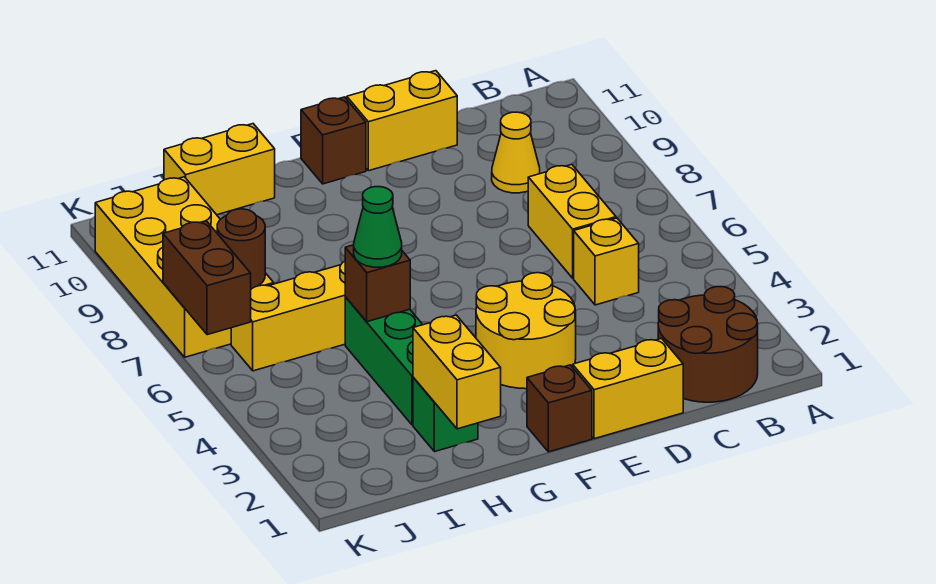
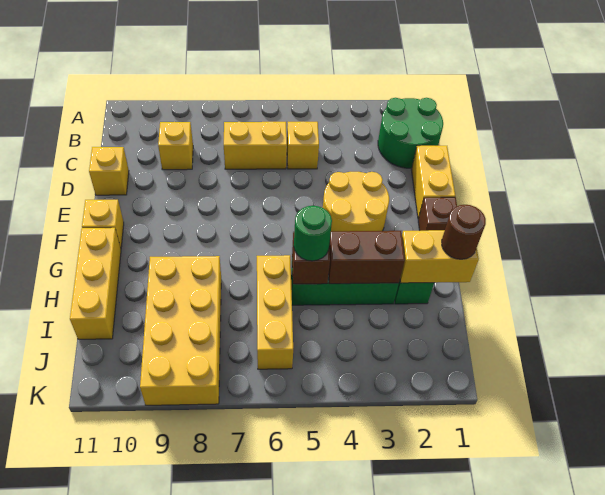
brown round brick B1:C2 level 1 -> green round brick B1:C2 level 1
yellow cone C9 level 1 -> yellow brick C9 level 1
yellow brick D11:E11 level 1 -> yellow brick D11 level 1
brown brick F11 level 1 -> yellow brick F11 level 1
green cone H5 level 3 -> green round brick H5 level 3
yellow brick H11:I11 level 1 -> yellow brick G11:I11 level 1
yellow brick J7:K10 level 1 -> yellow brick H8:K9 level 1
brown round brick J7 level 2 -> brown round brick H1 level 3
brown brick K6:K7 level 2 -> brown brick H3:H4 level 2

